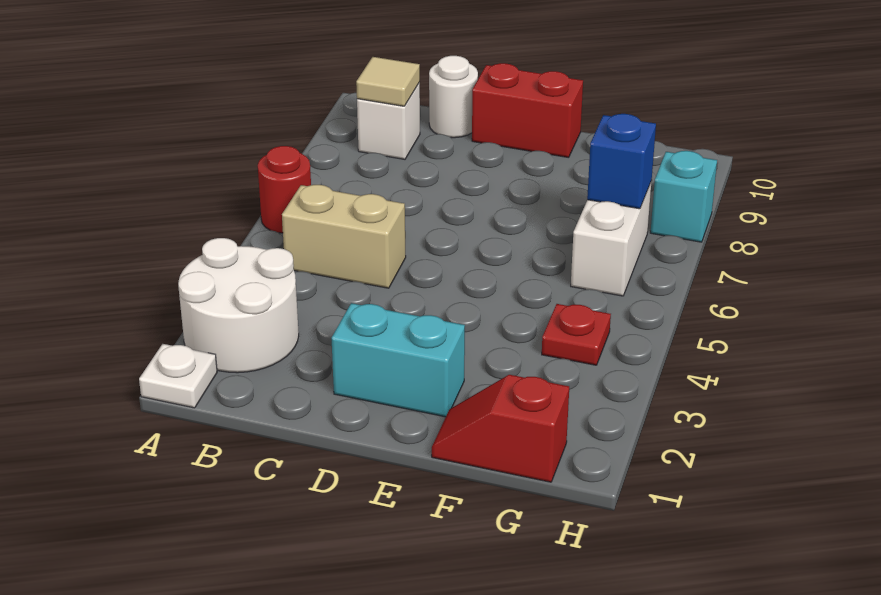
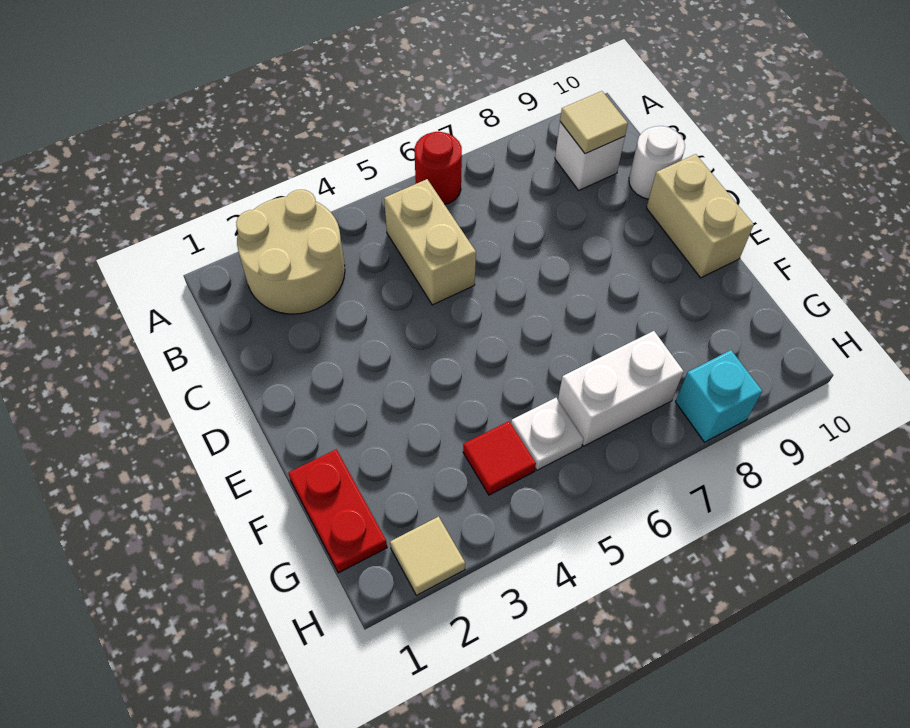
white plate A1 level 1 -> white plate G5 level 1
white round brick A2:B3 level 1 -> tan round brick A2:B3 level 1
cyan brick D2:E2 level 1 -> none
red brick D10:E10 level 1 -> tan brick D10:E10 level 1
red slope F1:G1 level 1 top G -> red plate F1:G1 level 1
red plate G4 level 1 -> red tile G4 level 1
blue brick G7 level 2 -> none
none -> tan tile H2 level 1

